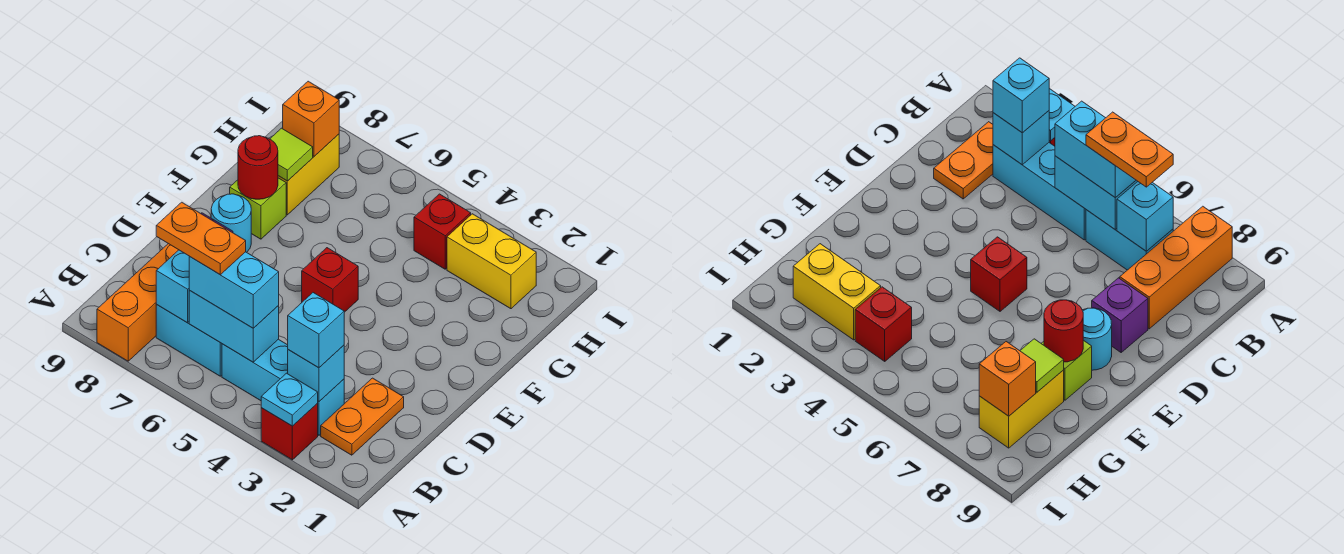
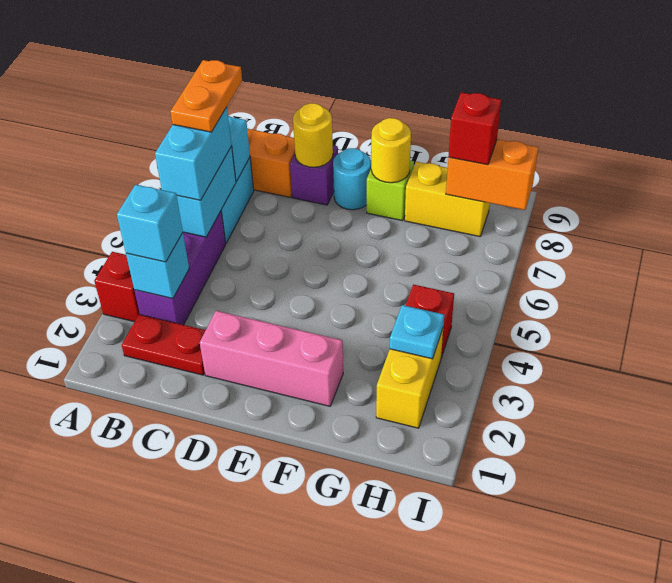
cyan plate A3 level 2 -> cyan plate H3 level 2
orange plate B2:C2 level 1 -> red plate B2:C2 level 1
cyan brick B3:B5 level 1 -> purple brick B3:B5 level 1
none -> pink brick D2:F2 level 1
none -> yellow round brick D8 level 2
red brick E5 level 1 -> red brick H8 level 3
red round brick F8 level 2 -> yellow round brick F8 level 2
lime tile G8 level 2 -> none
orange brick H8 level 2 -> orange brick H8:I8 level 2

